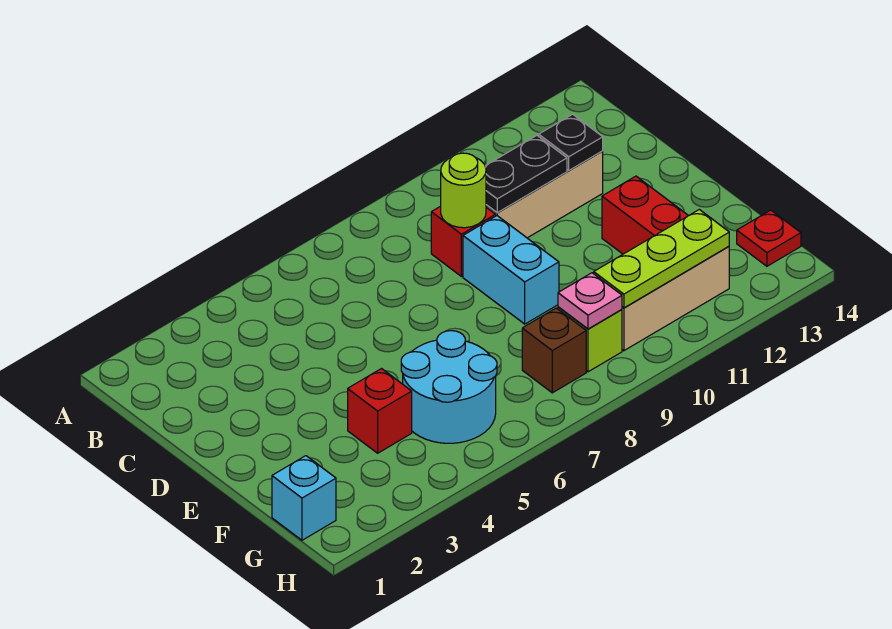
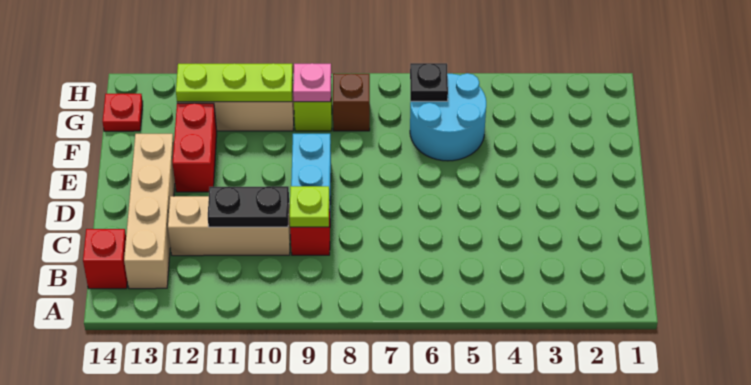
none -> tan brick B13:E13 level 1
lime round brick C9 level 2 -> lime plate C9 level 2
black plate C12 level 2 -> black plate G6 level 2
red brick F4 level 1 -> red brick B14 level 1
cyan brick G1 level 1 -> none

